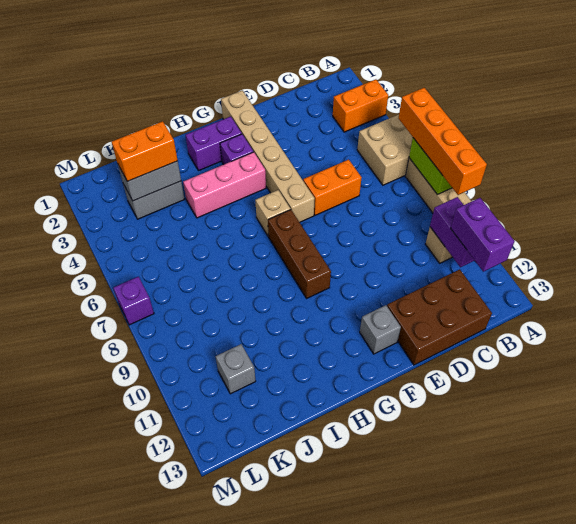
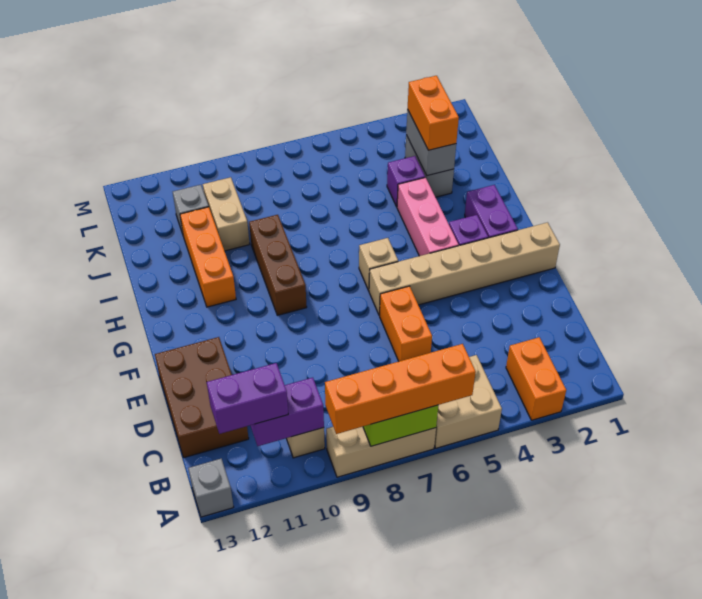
grey brick F12 level 1 -> grey brick A13 level 1
brown brick G7:G9 level 1 -> brown brick G9:I9 level 1
none -> orange brick H11:J11 level 1
none -> tan brick J10:K10 level 1
purple brick M7 level 1 -> purple brick J4 level 1

